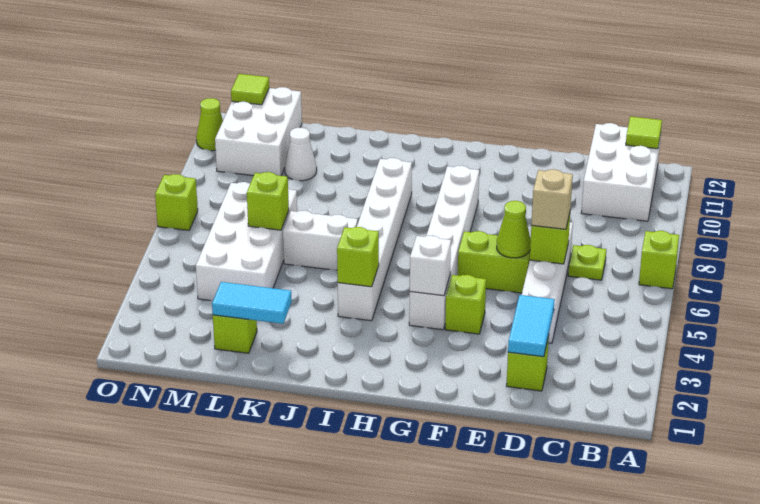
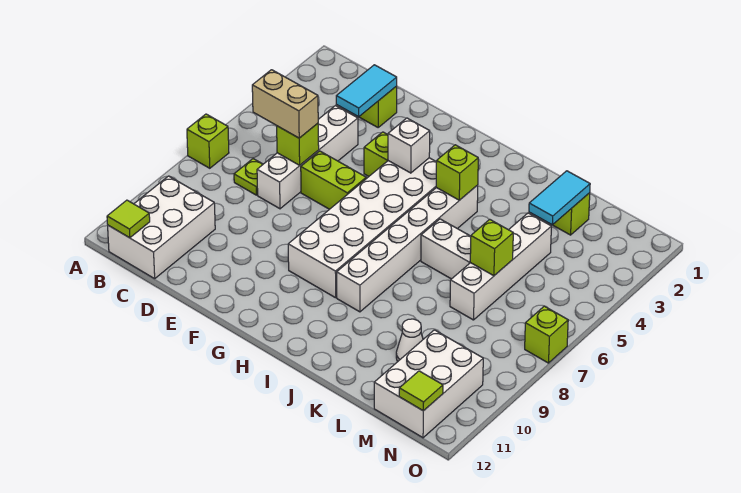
tan brick D6 level 3 -> tan brick C6:D6 level 3
lime cone E6 level 2 -> none
white brick G4:G9 level 1 -> white brick G4:H9 level 1
cyan tile K2:L2 level 2 -> cyan tile L2:L3 level 2
white brick L4:M7 level 1 -> white brick L4:L7 level 1
lime cone O11 level 1 -> none

